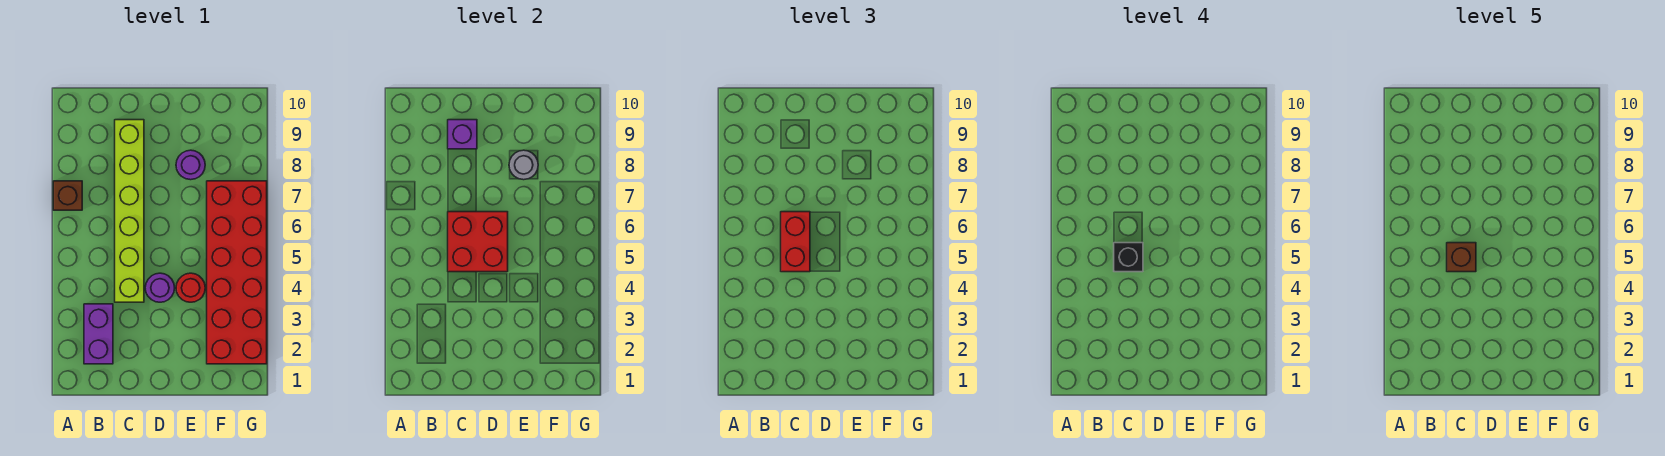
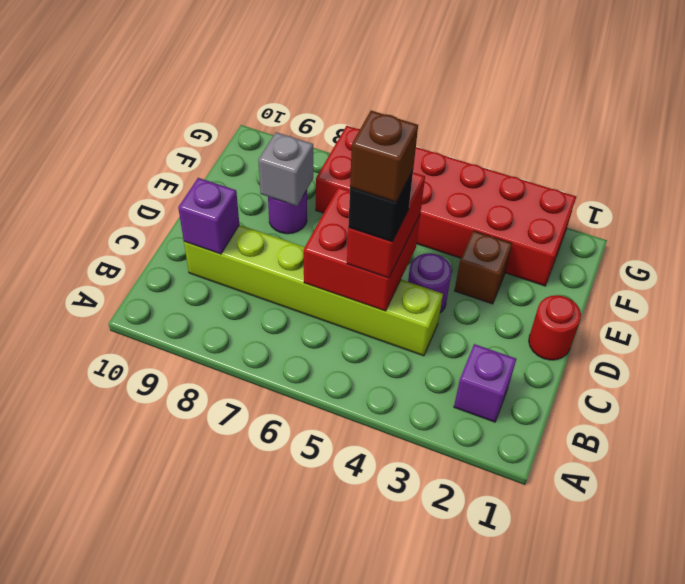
brown brick A7 level 1 -> brown brick E3 level 1
purple brick B2:B3 level 1 -> purple brick B2 level 1
red brick C5:C6 level 3 -> red brick C5:D5 level 3
red round brick E4 level 1 -> red round brick D1 level 1
grey round brick E8 level 2 -> grey brick E8 level 2

